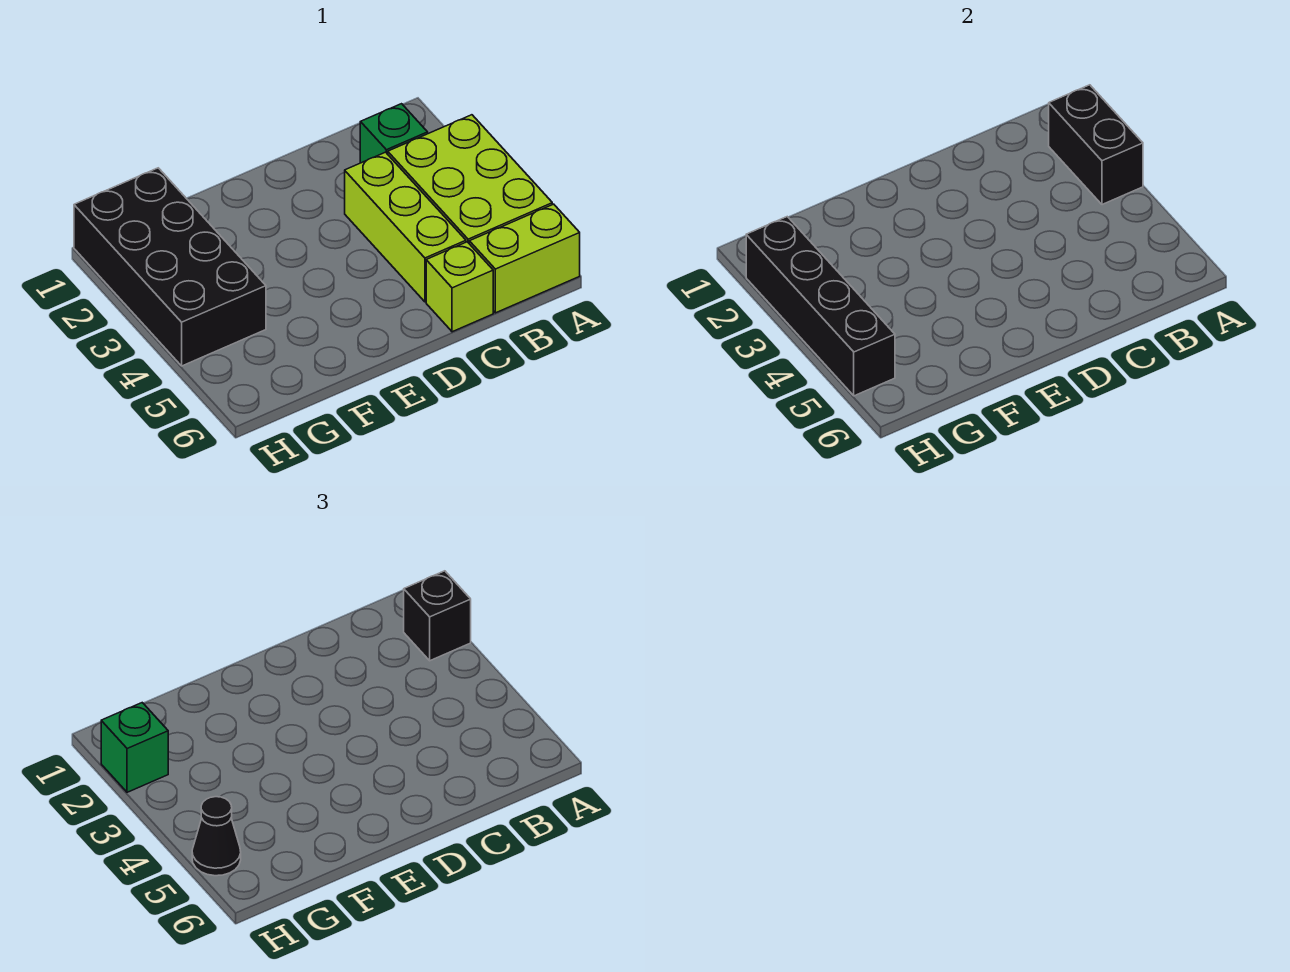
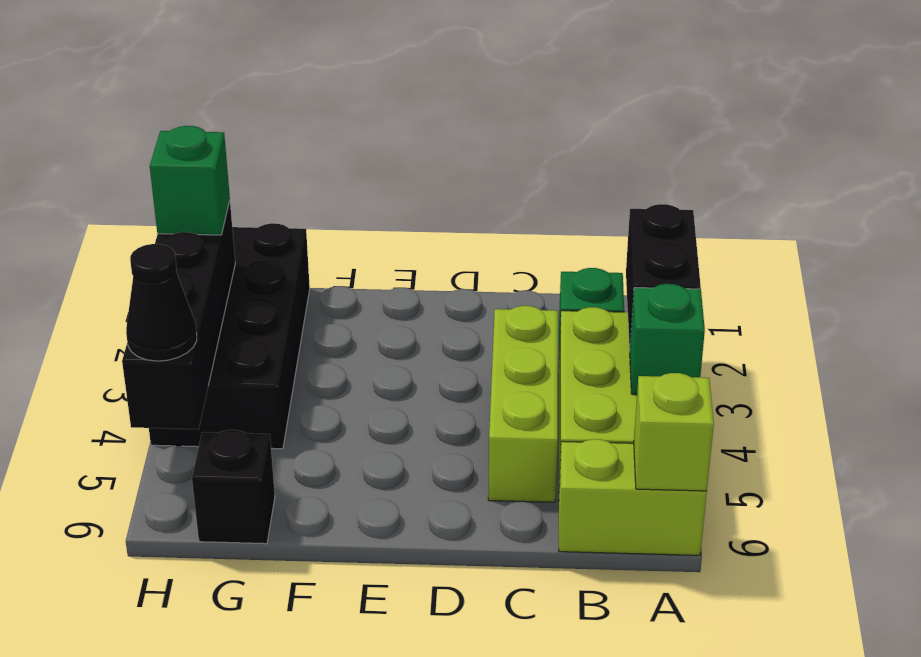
black brick A2 level 3 -> black brick G6 level 1
none -> green brick A4 level 2
lime brick C6 level 1 -> lime brick A6 level 2

